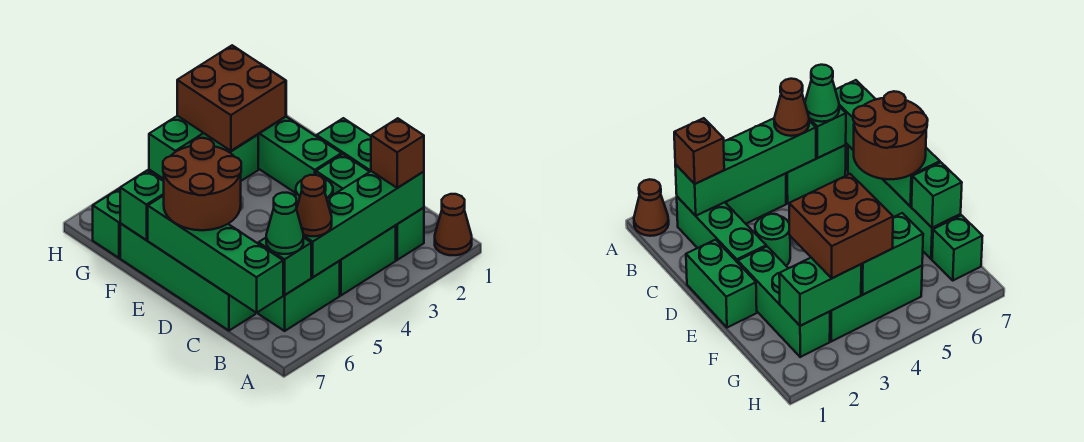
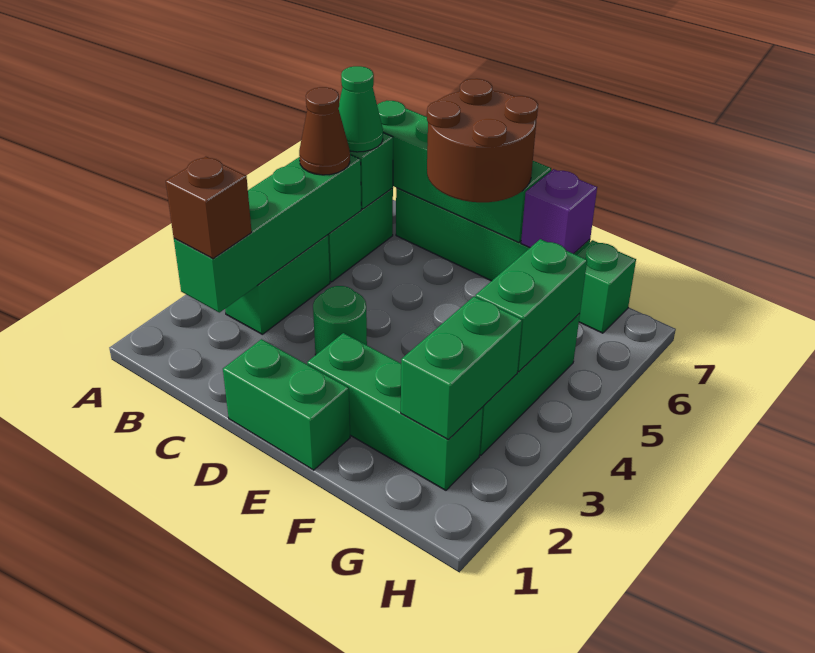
brown cone A1 level 1 -> none
green brick B2:D2 level 1 -> none
brown brick F3:G4 level 3 -> none
green brick F7 level 2 -> purple brick F7 level 2

